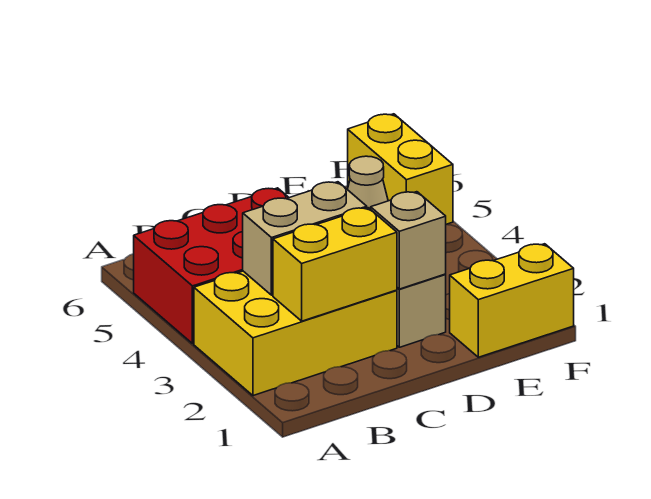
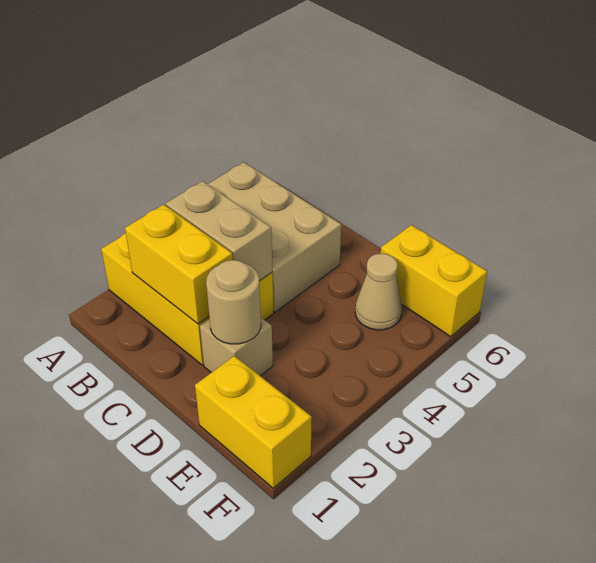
red brick A4:C5 level 1 -> tan brick A4:C5 level 1
tan brick D2 level 2 -> tan round brick D2 level 2
yellow brick F5:F6 level 1 -> yellow brick E6:F6 level 1

